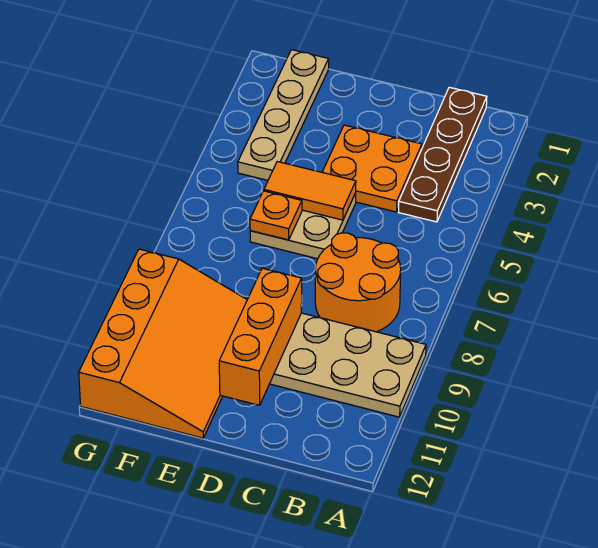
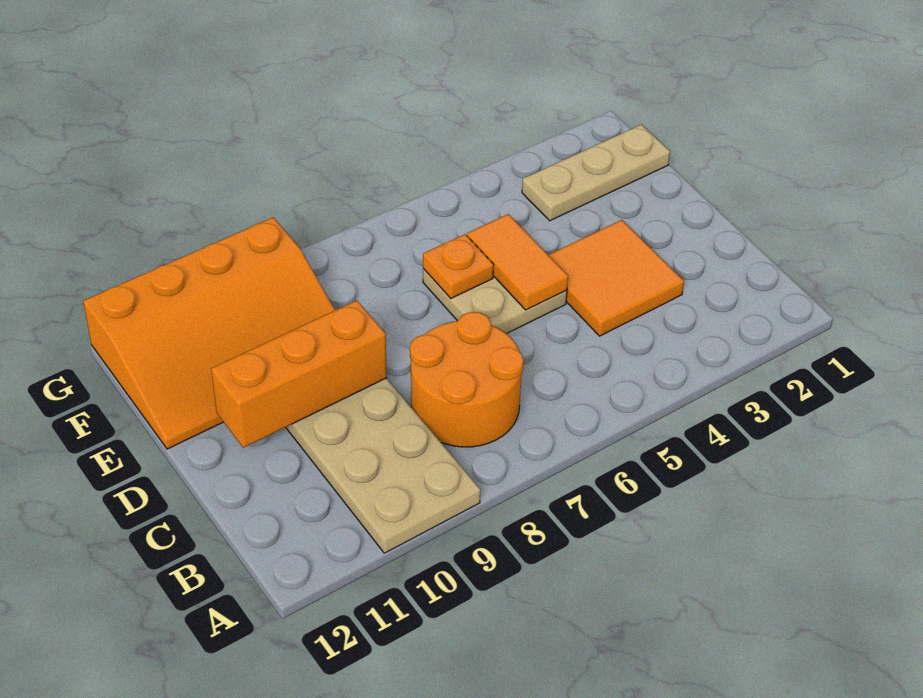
brown plate B1:B4 level 1 -> none
orange plate C3:D4 level 1 -> orange tile C3:D4 level 1
tan plate F1:F4 level 1 -> tan plate F1:F3 level 1

